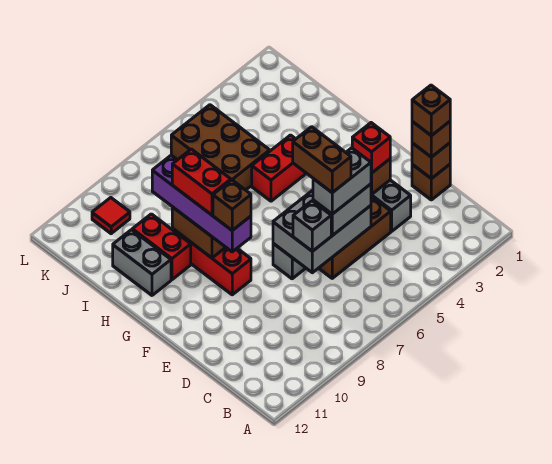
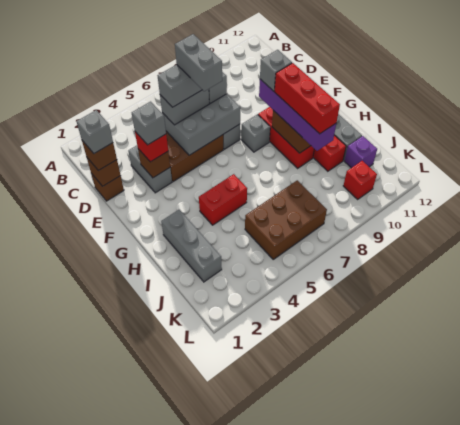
brown brick D1 level 4 -> grey brick D1 level 4
brown brick D6:E6 level 5 -> grey brick D6:E6 level 5
none -> grey brick E3 level 4
none -> grey brick F8 level 1
brown brick F9 level 4 -> grey brick F9 level 4
red brick G9:H9 level 4 -> red brick G9:I9 level 4
none -> grey brick H2:J2 level 1
brown brick I5:K6 level 1 -> brown brick J5:K7 level 1
none -> purple brick J11 level 1
red tile K10 level 1 -> red brick K10 level 1

